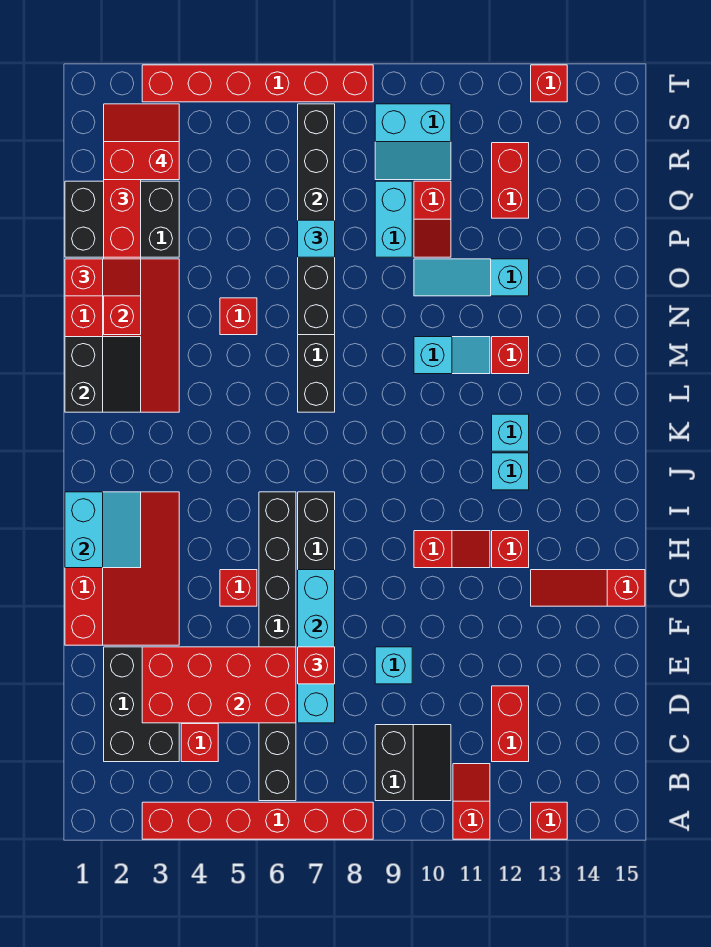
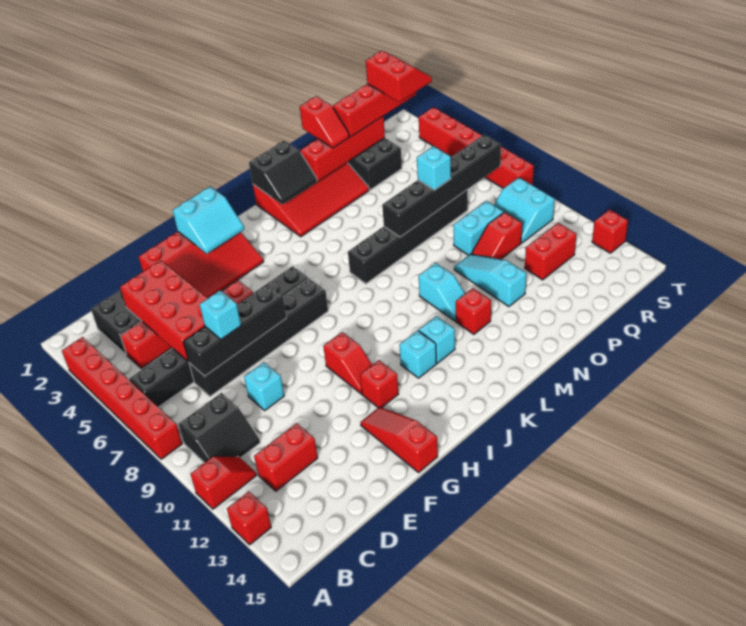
cyan brick D7:G7 level 2 -> black brick D7:G7 level 2
red brick E7 level 3 -> cyan brick E7 level 3
red brick N5 level 1 -> none

